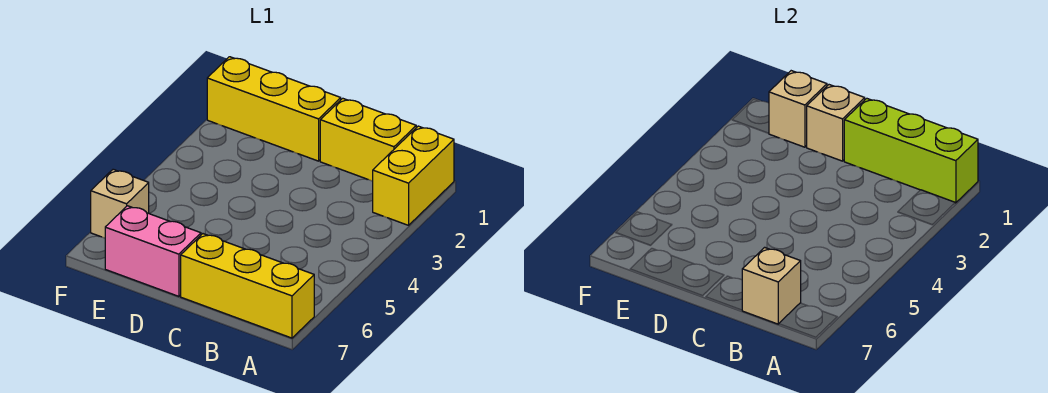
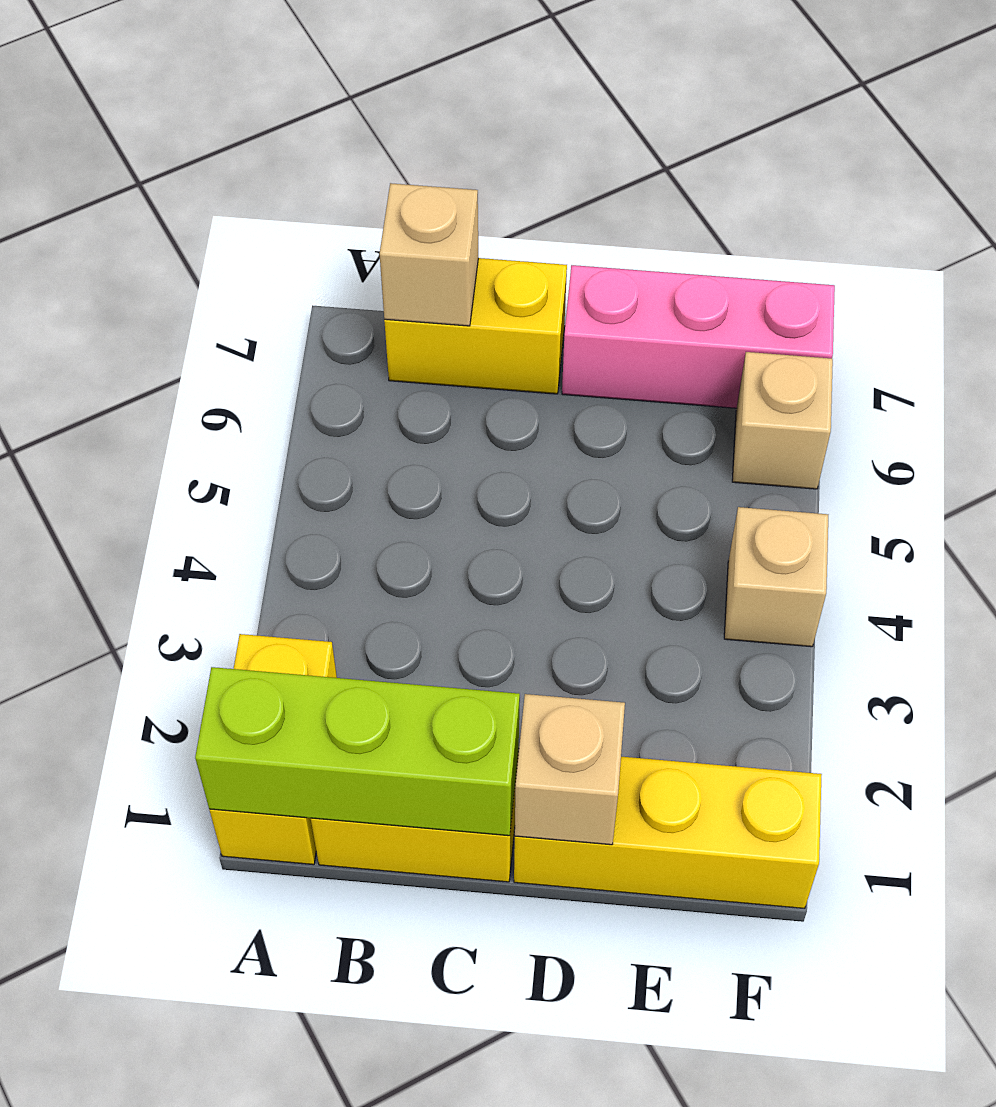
yellow brick A7:C7 level 1 -> yellow brick B7:C7 level 1
pink brick D7:E7 level 1 -> pink brick D7:F7 level 1
tan brick E1 level 2 -> tan brick F4 level 1

